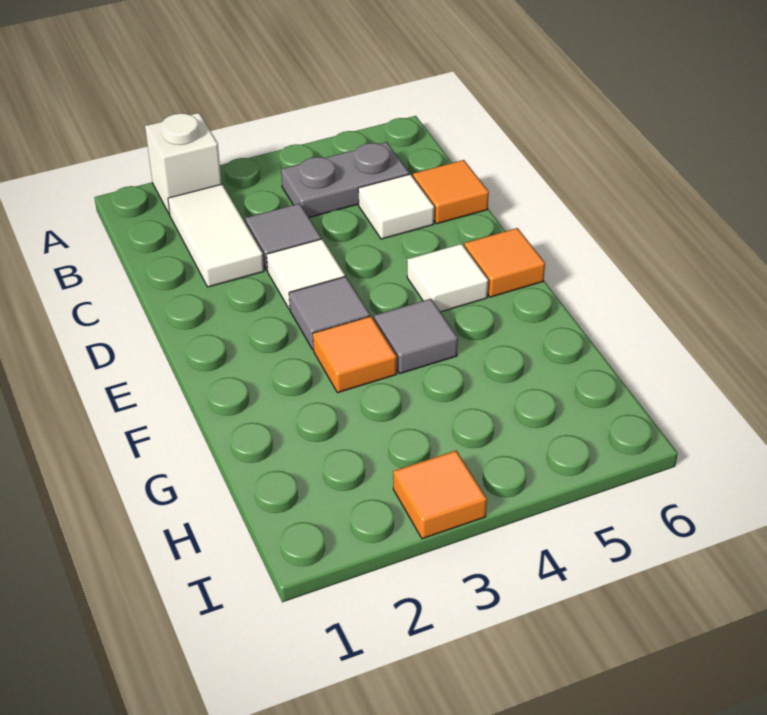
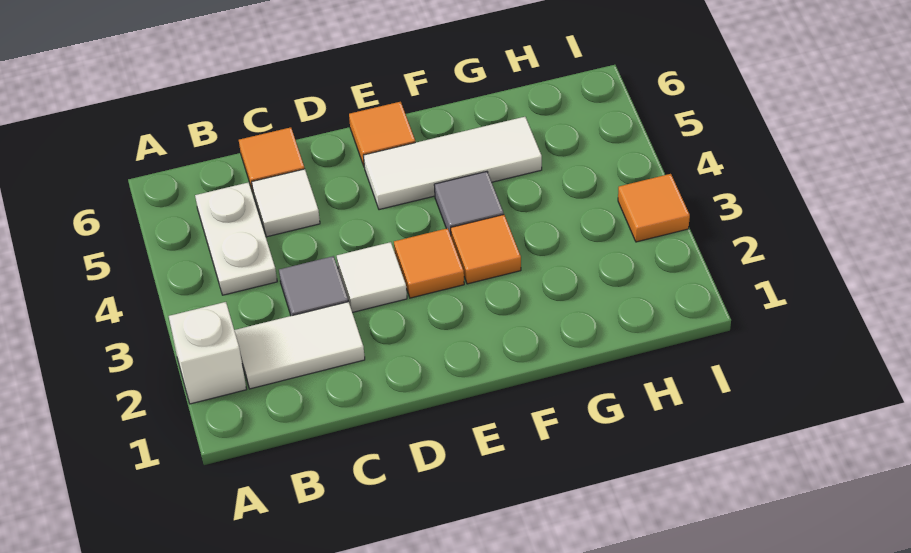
grey plate B4:B5 level 1 -> white plate B4:B5 level 1
grey tile E3 level 1 -> orange tile E3 level 1
white tile E5 level 1 -> white tile E5:G5 level 1

